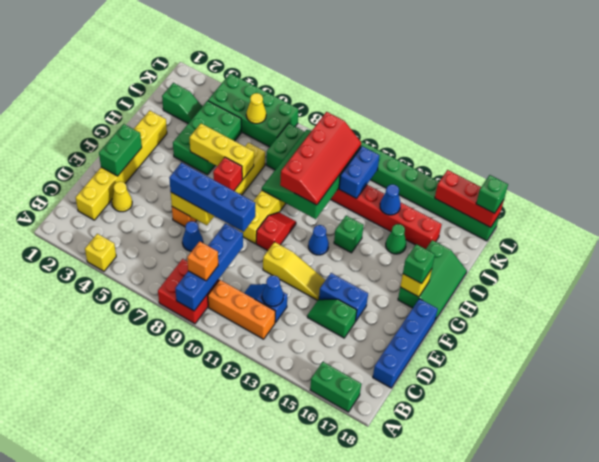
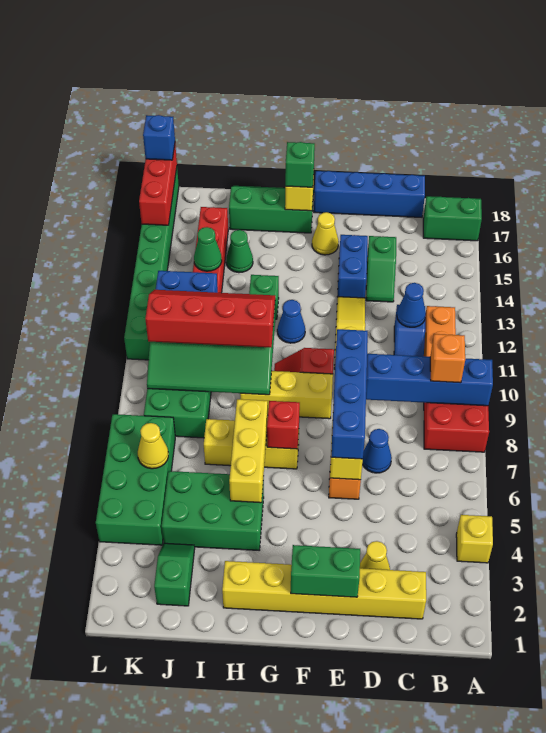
green brick A16:A17 level 1 -> green brick A17:B17 level 1
none -> yellow cone F16 level 1
blue cone J14 level 2 -> green cone J14 level 2
green brick L18 level 3 -> blue brick L18 level 3

